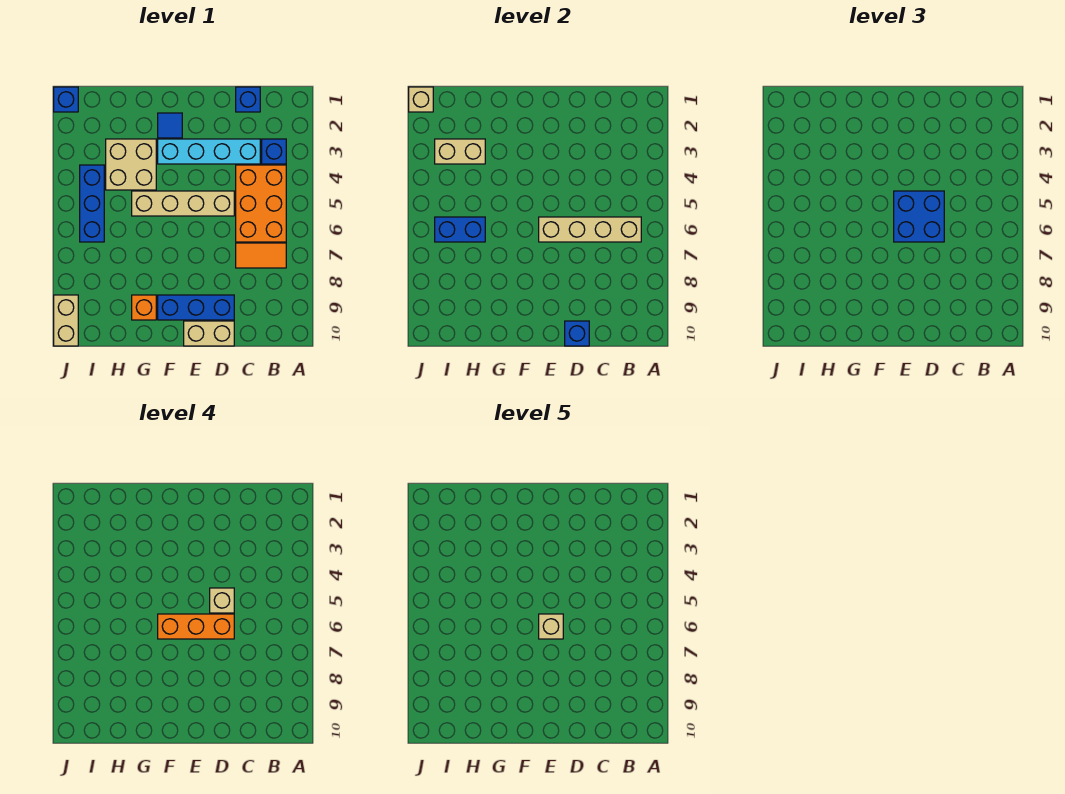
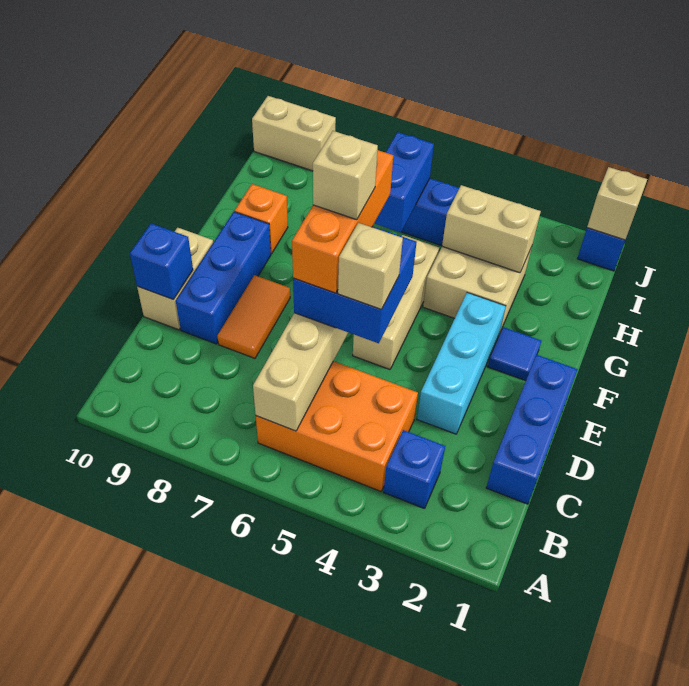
orange tile B7:C7 level 1 -> orange tile D8:E8 level 1
blue brick C1 level 1 -> blue brick C1:E1 level 1
cyan brick C3:F3 level 1 -> cyan brick D3:F3 level 1
tan brick D5:G5 level 1 -> tan brick E5:G5 level 1
tan brick H3:I3 level 2 -> tan brick H3:H4 level 2

